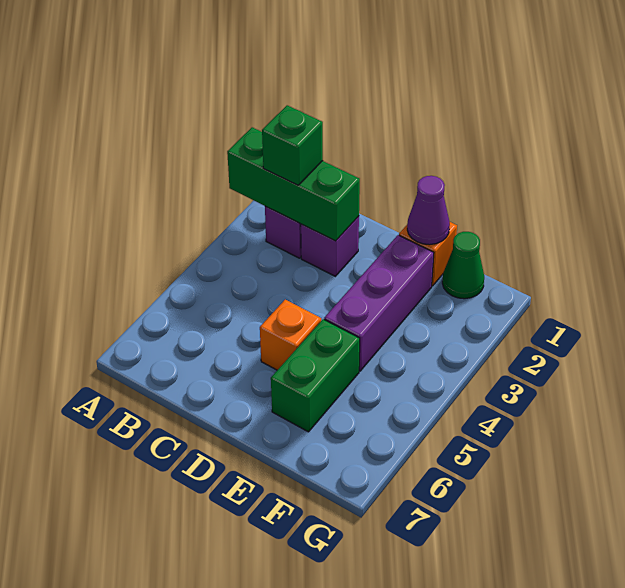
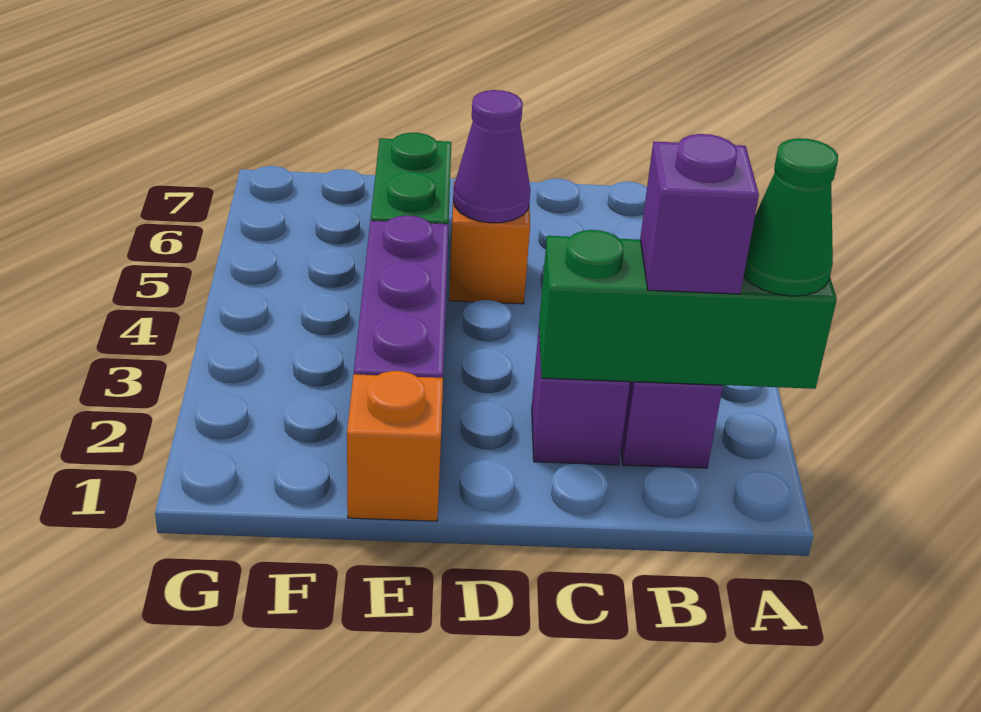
green brick B2 level 3 -> purple brick B2 level 3
purple cone E1 level 2 -> purple cone D5 level 2
green cone F1 level 1 -> green cone A2 level 3

